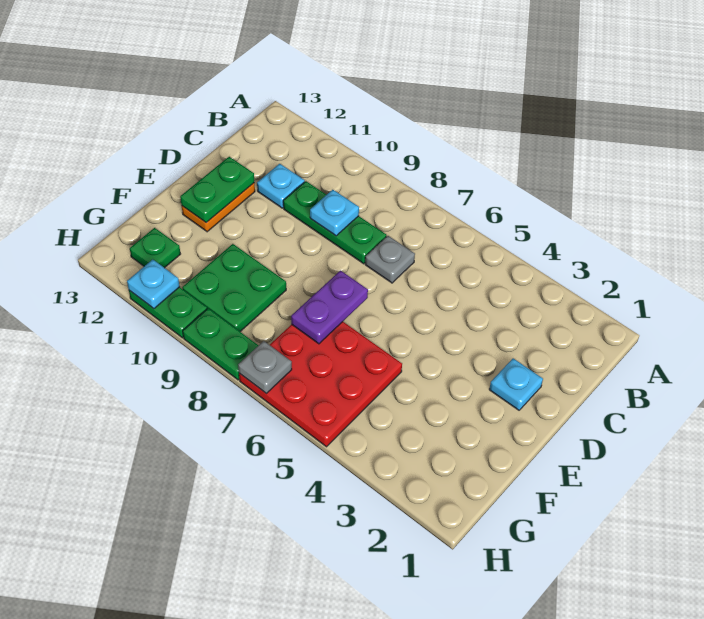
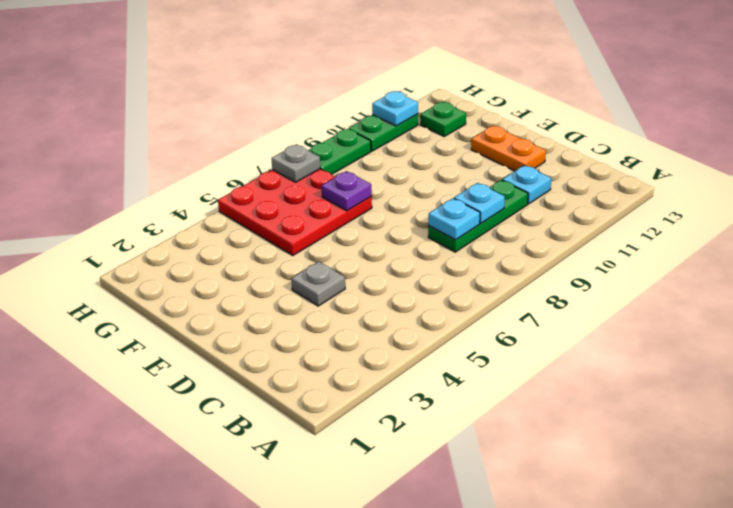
grey plate C7 level 1 -> grey plate D4 level 1
cyan plate D2 level 1 -> cyan plate C8 level 2
green plate D12:E12 level 2 -> none
purple plate E7:F7 level 2 -> purple plate F7 level 2
green plate F9:G10 level 1 -> none

